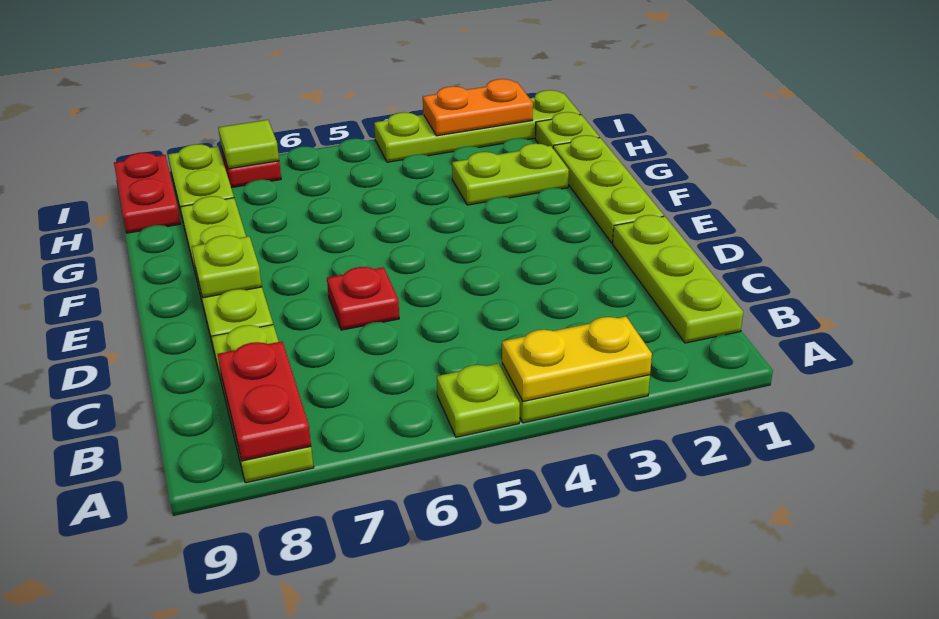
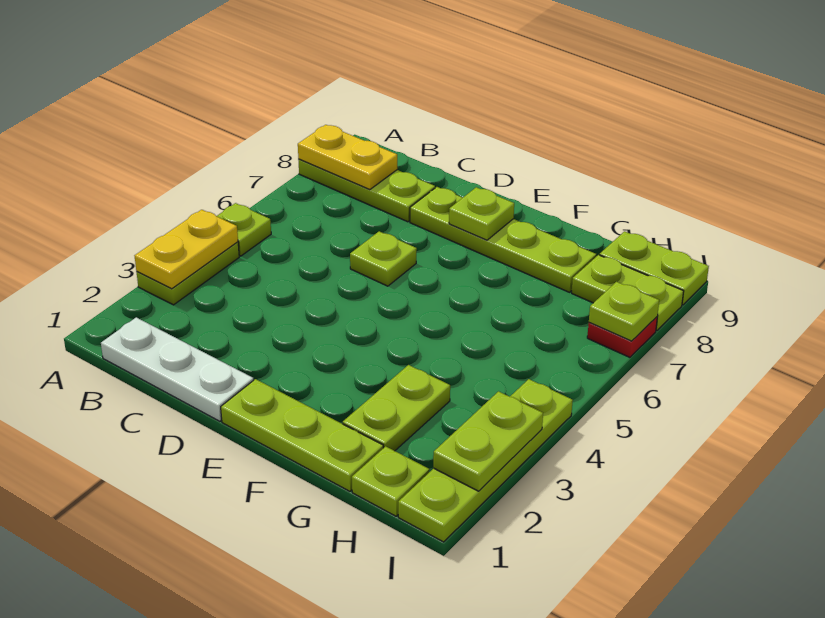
red plate A8:B8 level 2 -> yellow plate A8:B8 level 2
lime plate B1:D1 level 1 -> white plate B1:D1 level 1
red plate D6 level 1 -> lime plate D6 level 1
red plate H9:I9 level 1 -> lime plate H9:I9 level 1
orange plate I2:I3 level 2 -> lime plate I2:I3 level 2
lime tile I7 level 2 -> lime plate I7 level 2

